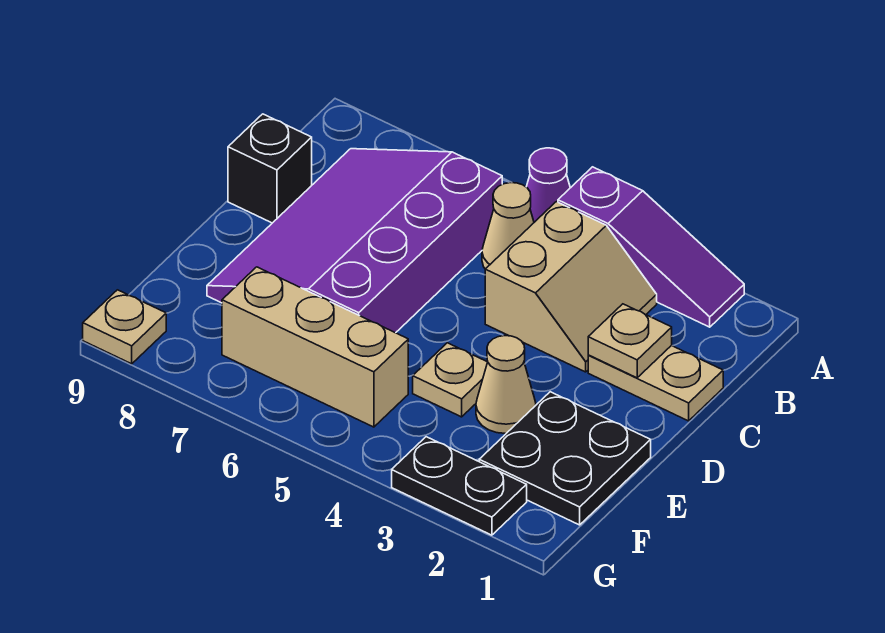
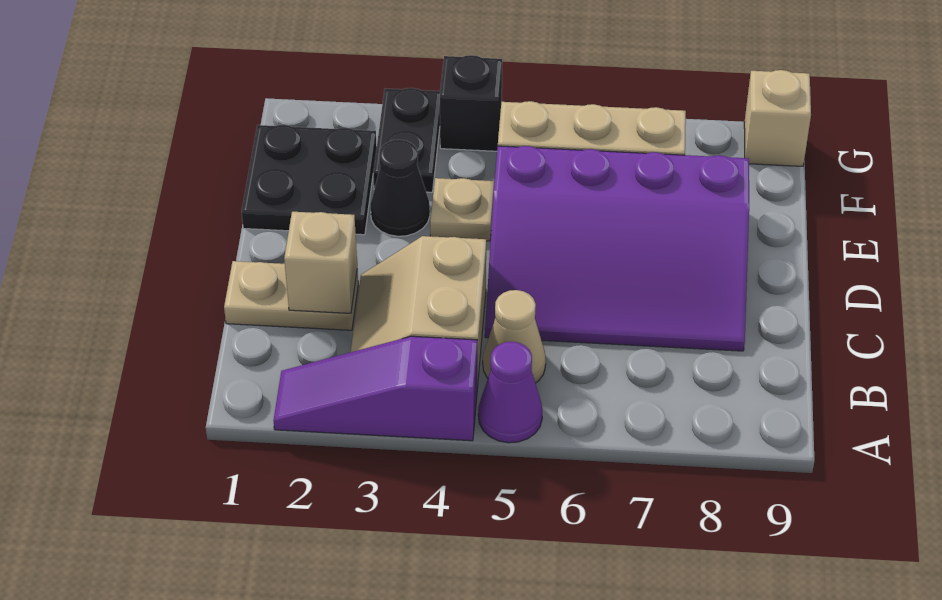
purple slope B6:E8 level 1 top 6 -> purple slope C5:E8 level 1 top E
tan plate C2 level 2 -> tan brick C2 level 2
black brick C9 level 1 -> black brick G4 level 1
tan cone E3 level 1 -> black cone E3 level 1
black plate G2:G3 level 1 -> black plate F3:G3 level 1
tan plate G9 level 1 -> tan brick G9 level 1

